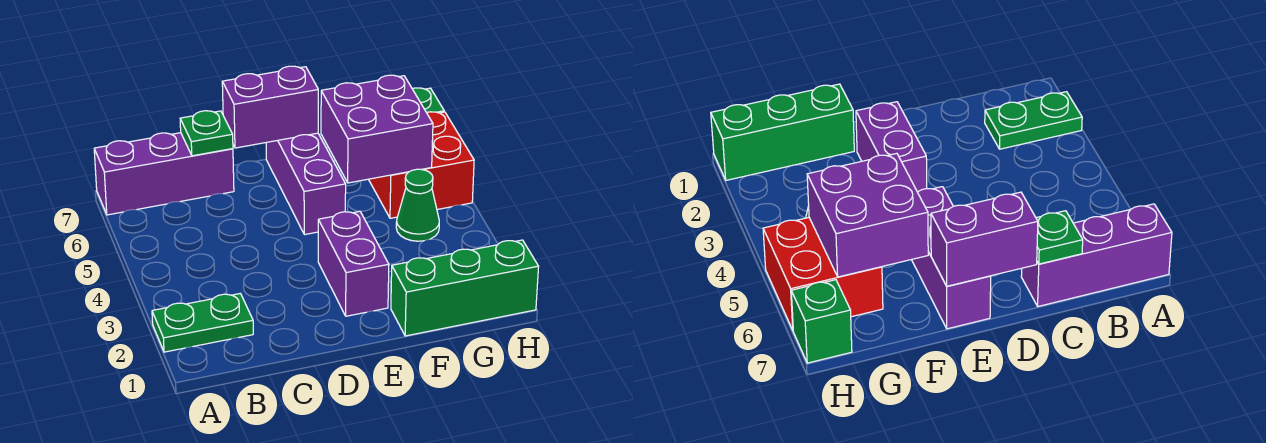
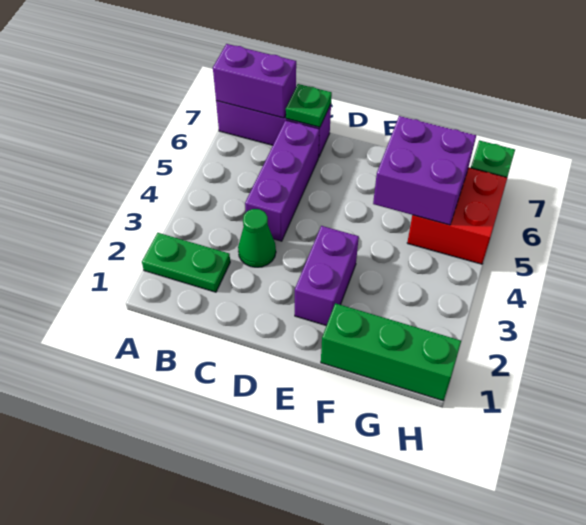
purple brick D7:E7 level 2 -> purple brick A7:B7 level 2
purple brick E5:E7 level 1 -> purple brick C4:C6 level 1
green cone G4 level 1 -> green cone C3 level 1

